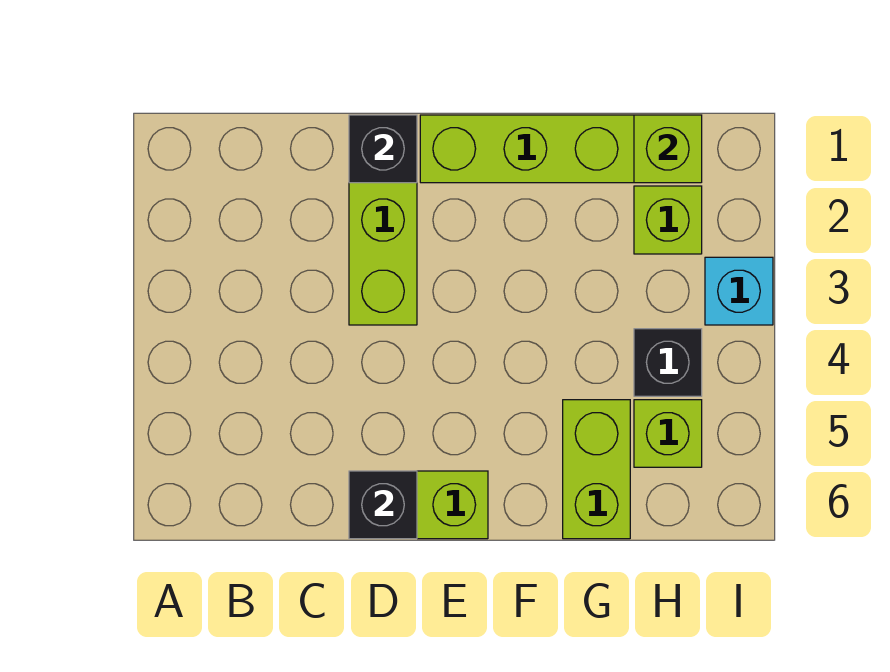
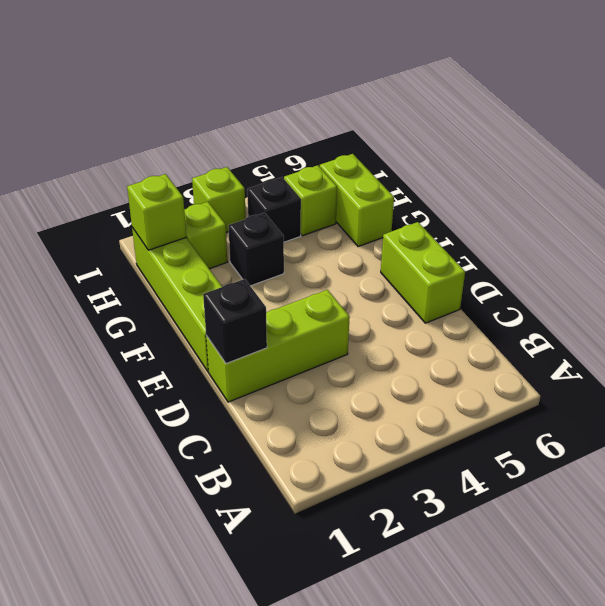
black brick D6 level 2 -> black brick G3 level 1
lime brick G5:G6 level 1 -> lime brick G6:H6 level 1
cyan brick I3 level 1 -> lime brick I3 level 1

